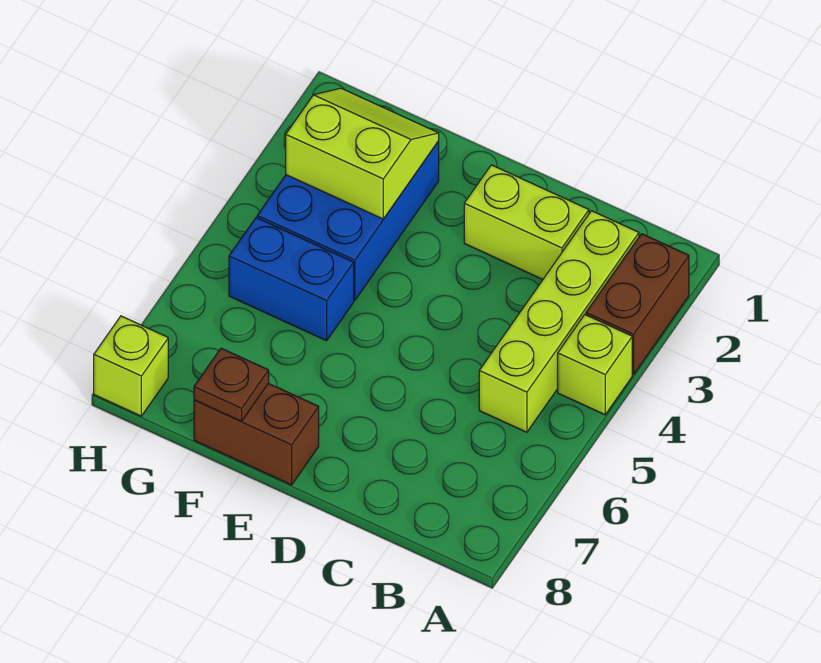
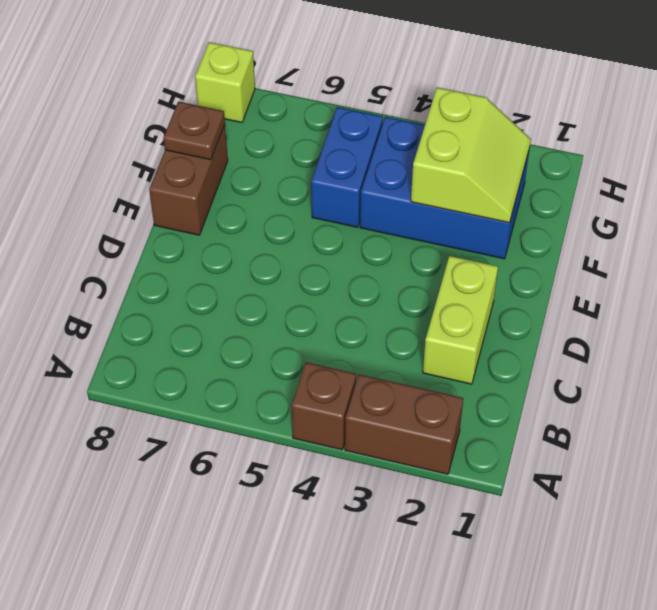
lime brick A4 level 1 -> brown brick A4 level 1
lime brick B2:B5 level 1 -> none

